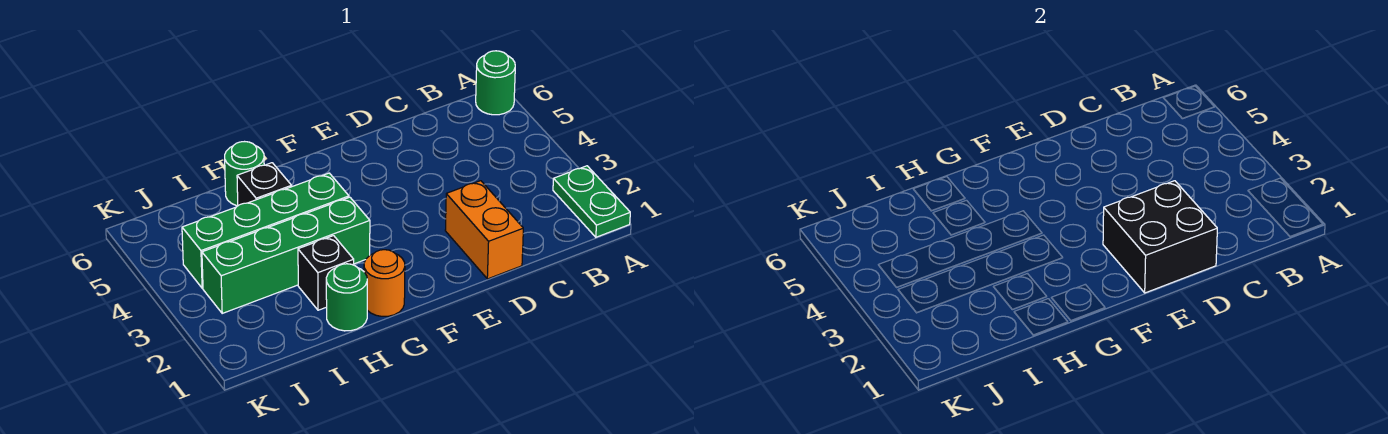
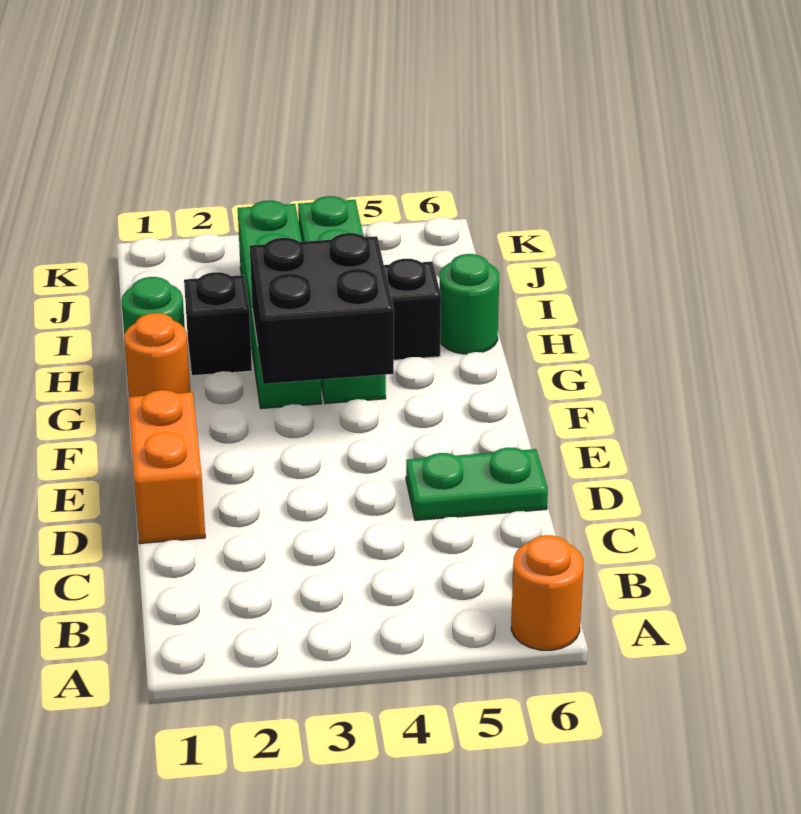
green plate A1:A2 level 1 -> green plate D5:D6 level 1
green round brick A6 level 1 -> orange round brick A6 level 1
orange brick D1:D2 level 1 -> orange brick D1:E1 level 1
black brick D1:E2 level 2 -> black brick F3:G4 level 2

